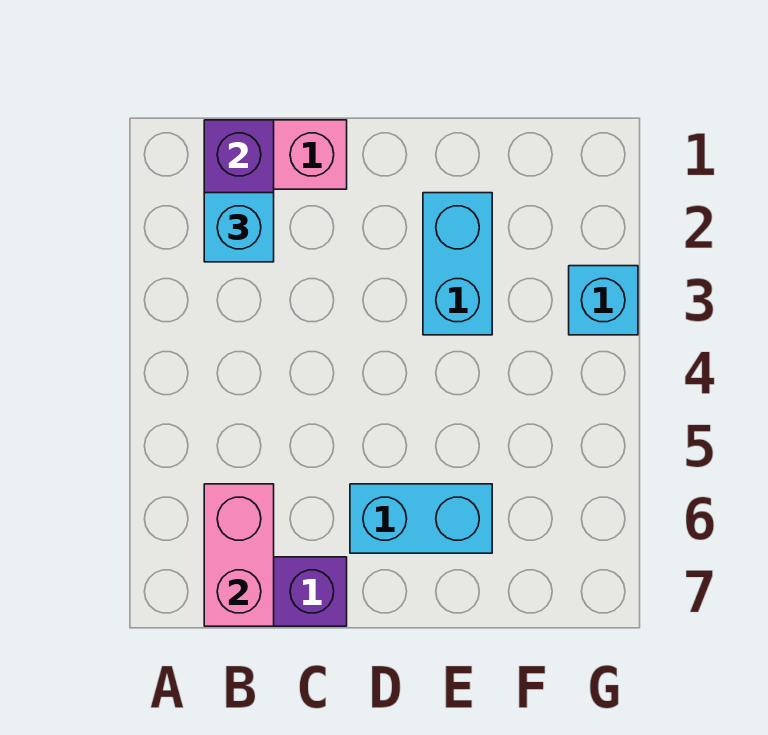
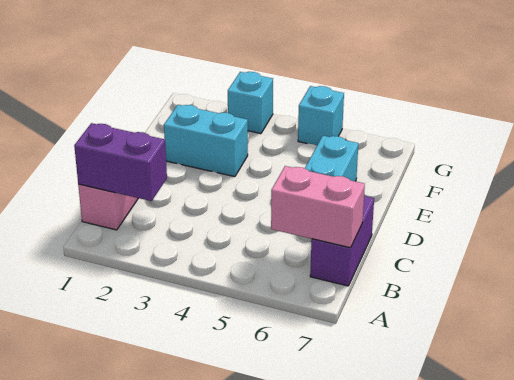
cyan brick B2 level 3 -> cyan brick G5 level 1

